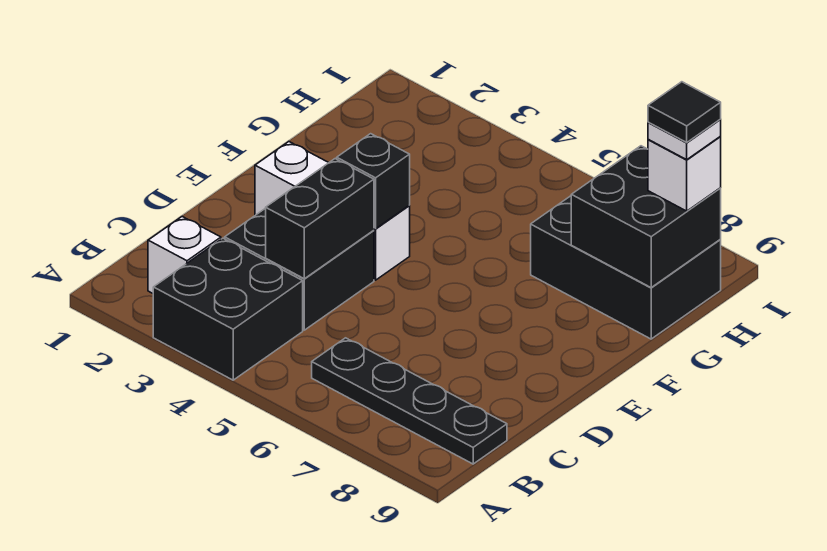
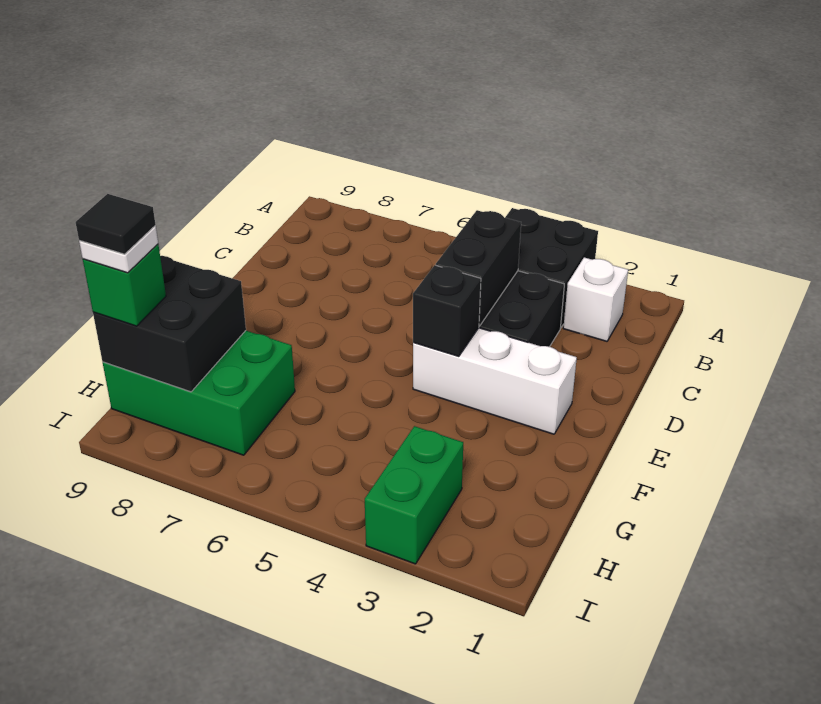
black plate B6:B9 level 1 -> none
black brick G7:H9 level 1 -> green brick G7:H9 level 1
none -> green brick H3:I3 level 1
white brick H9 level 3 -> green brick H9 level 3

